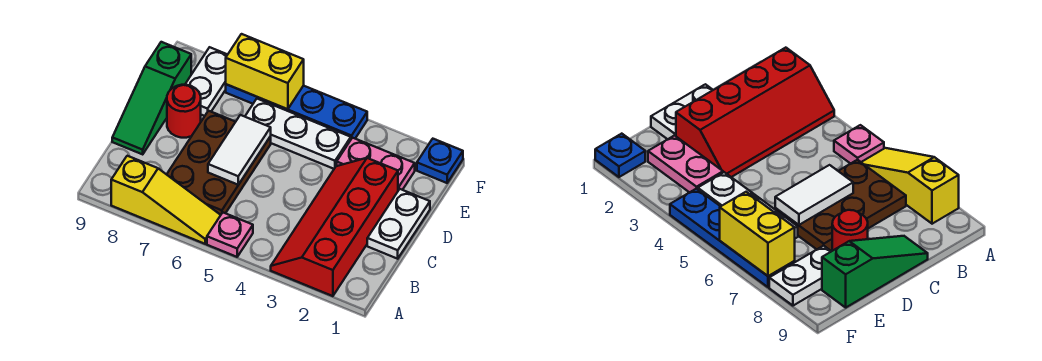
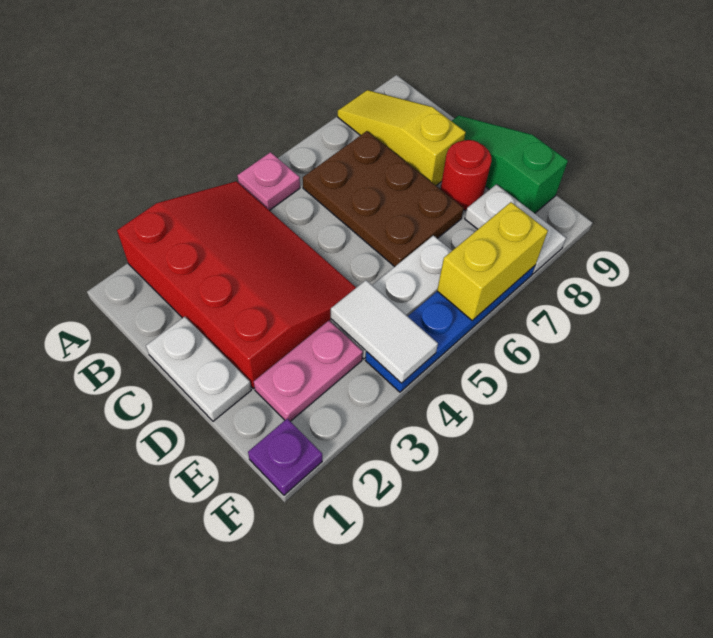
red slope A2:D3 level 1 top 2 -> red slope A2:D4 level 1 top 2
yellow slope A6:A8 level 1 top 8 -> yellow slope A8:C8 level 1 top C
white tile C6:D6 level 2 -> white tile E4:F4 level 2
blue plate F1 level 1 -> purple plate F1 level 1

